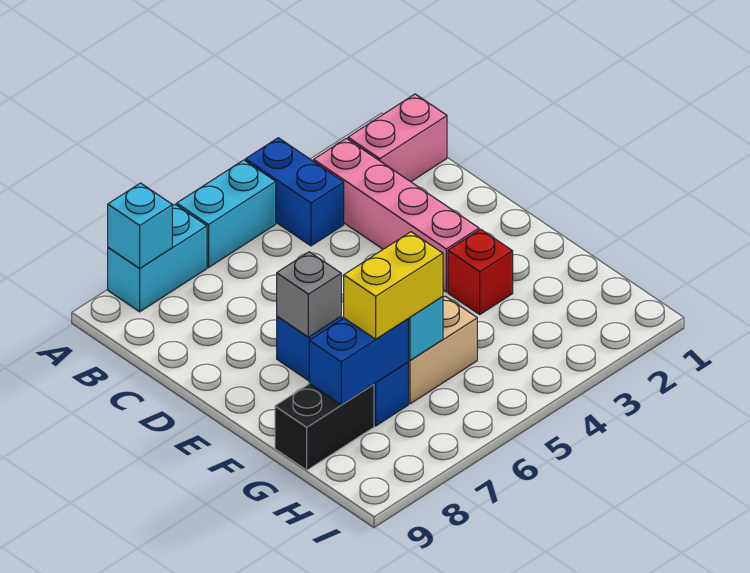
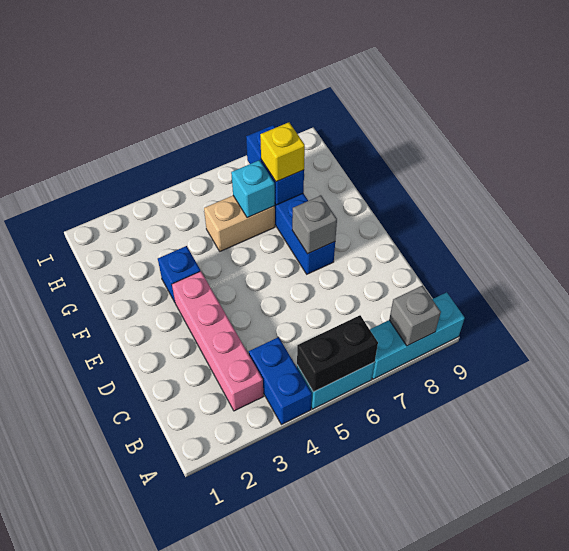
cyan brick A7:A8 level 1 -> cyan brick A7:A9 level 1
cyan brick A8 level 2 -> grey brick A8 level 2
pink brick B1:B2 level 1 -> none
red brick F3 level 1 -> blue brick F3 level 1
yellow brick G6:G7 level 3 -> yellow brick G7 level 3
blue brick G7:G8 level 2 -> blue brick G7:H7 level 2
black brick G8:G9 level 1 -> black brick A5:A6 level 2

